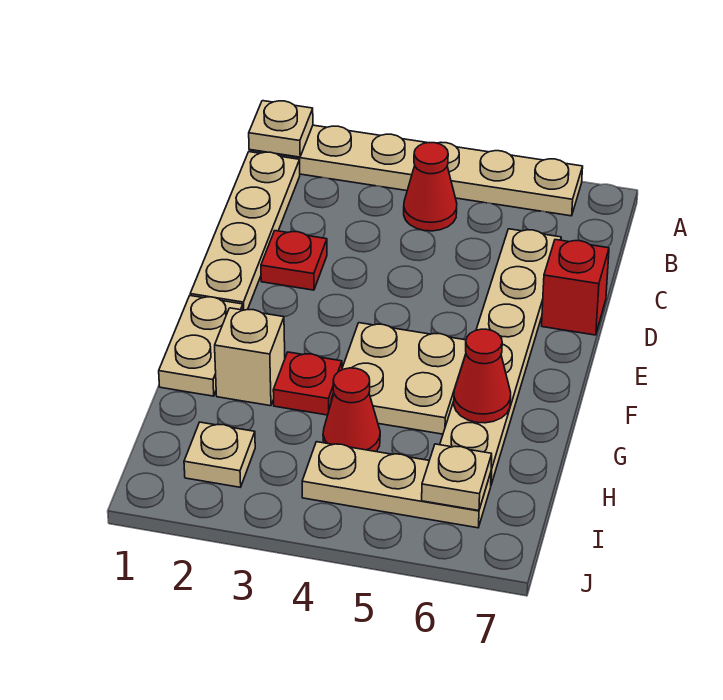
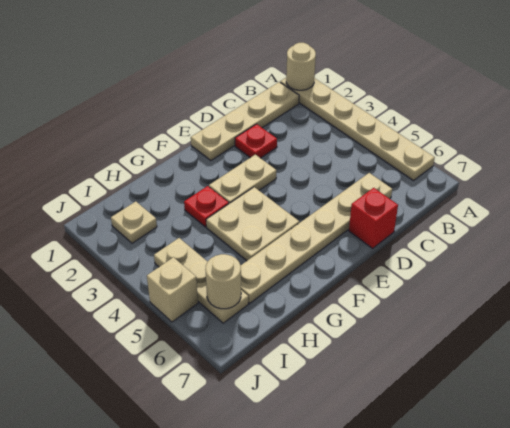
tan plate A1 level 2 -> tan round brick A1 level 2
red cone B4 level 1 -> none
tan plate F1:G1 level 1 -> tan plate E3:F3 level 1
tan brick G2 level 1 -> tan brick J5 level 1
red cone G6 level 2 -> none
red cone H4 level 1 -> none
tan plate I6 level 2 -> tan round brick I6 level 2

